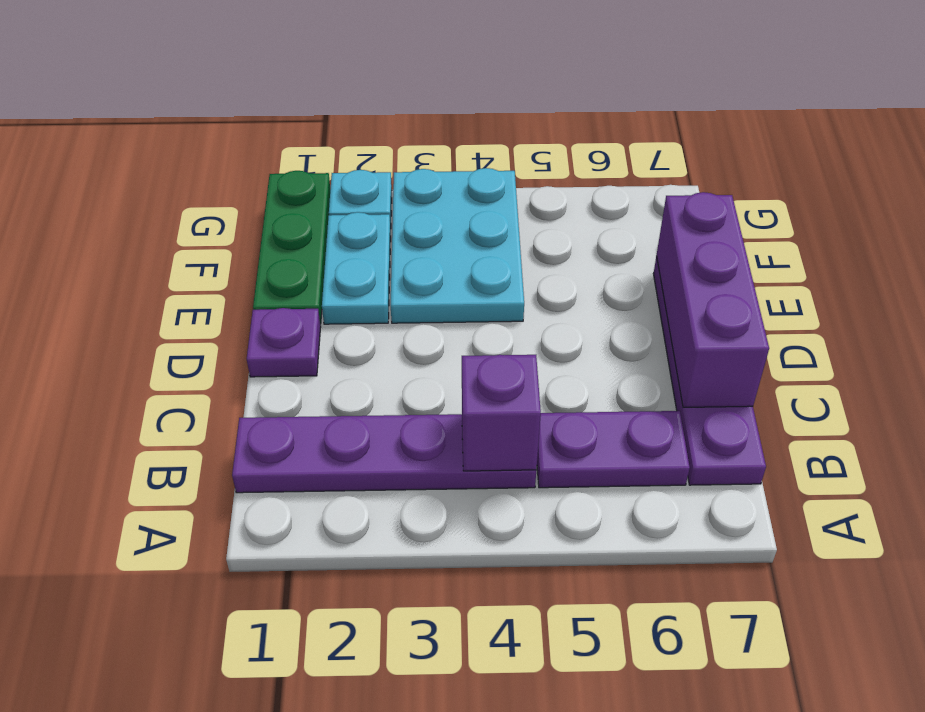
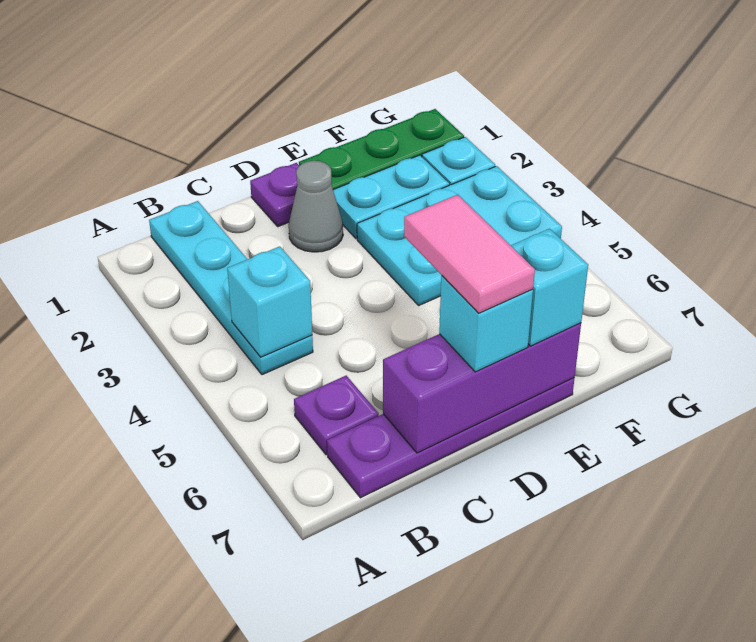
purple plate B1:B4 level 1 -> cyan plate B1:B4 level 1
purple brick B4 level 2 -> cyan brick B4 level 2
purple plate B5:B6 level 1 -> purple plate B6 level 1
none -> grey cone D2 level 1
none -> pink tile D6:D7 level 4
none -> cyan brick D7 level 3
none -> cyan brick E7 level 3

